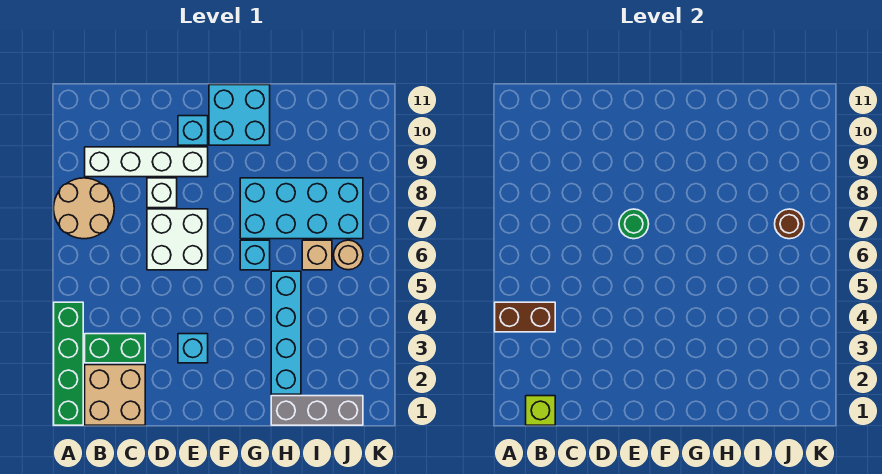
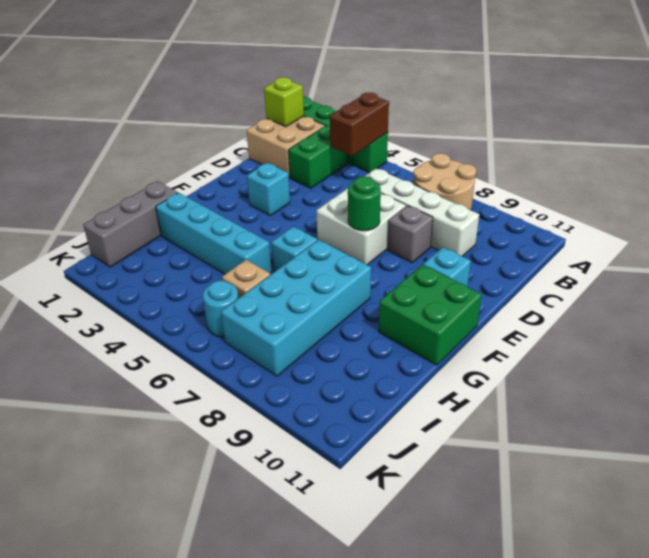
white brick B9:E9 level 1 -> white brick C6:C9 level 1
white brick D8 level 1 -> grey brick D8 level 1
cyan brick F10:G11 level 1 -> green brick F10:G11 level 1
tan round brick J6 level 1 -> cyan round brick J6 level 1
brown round brick J7 level 2 -> none

